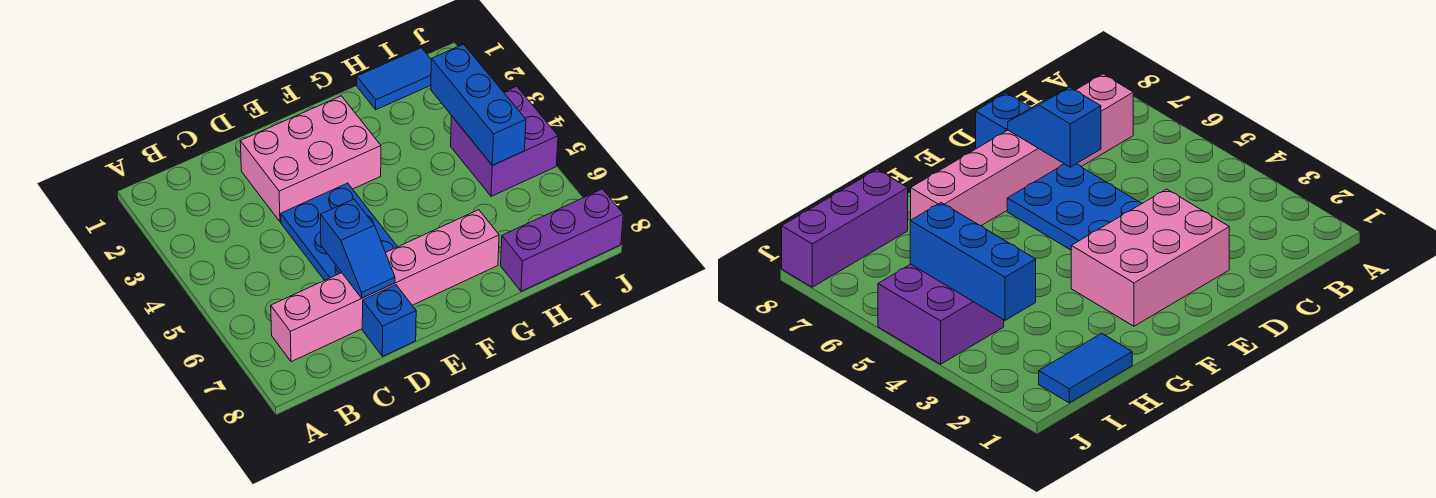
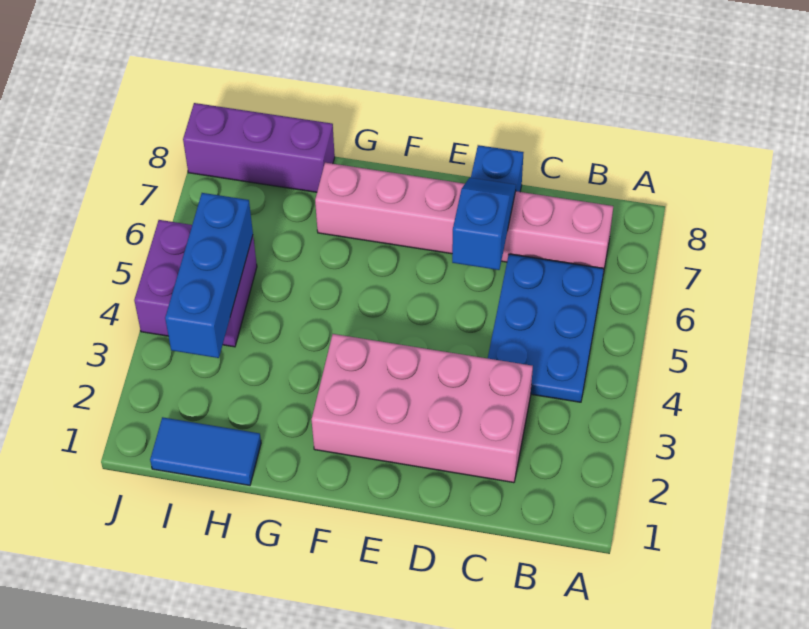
pink brick D2:F3 level 1 -> pink brick C2:F3 level 1
blue plate D4:E6 level 1 -> blue plate B4:C6 level 1

